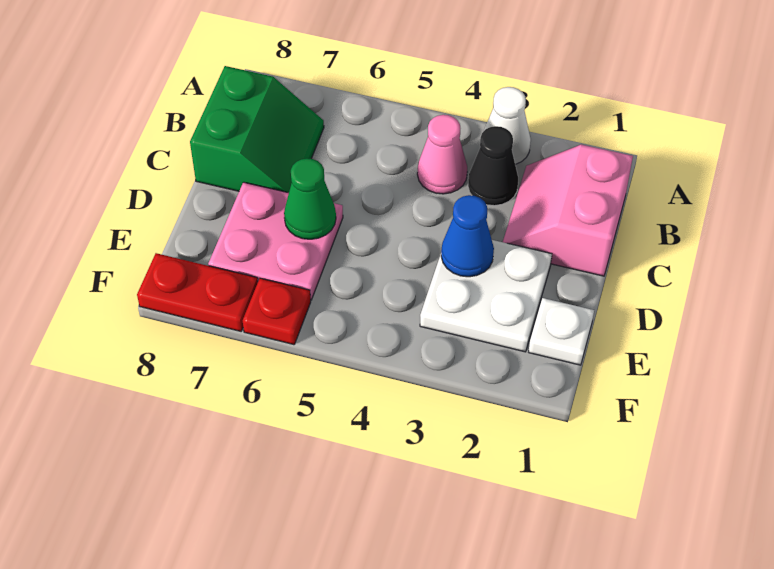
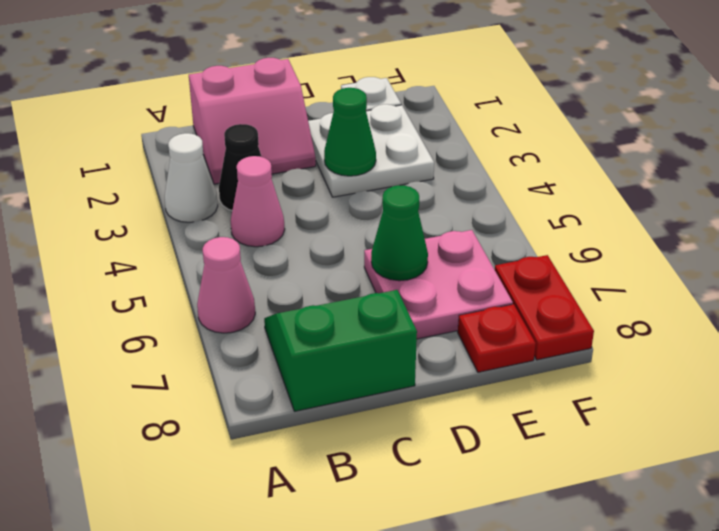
none -> pink cone A6 level 1
blue cone D3 level 2 -> green cone D3 level 2
red plate F6 level 1 -> red plate E8 level 1

